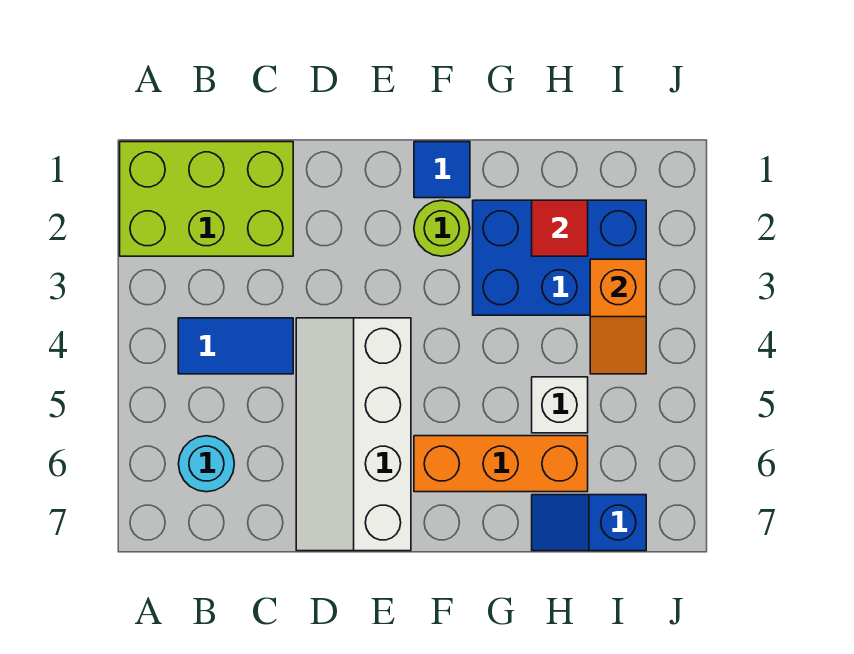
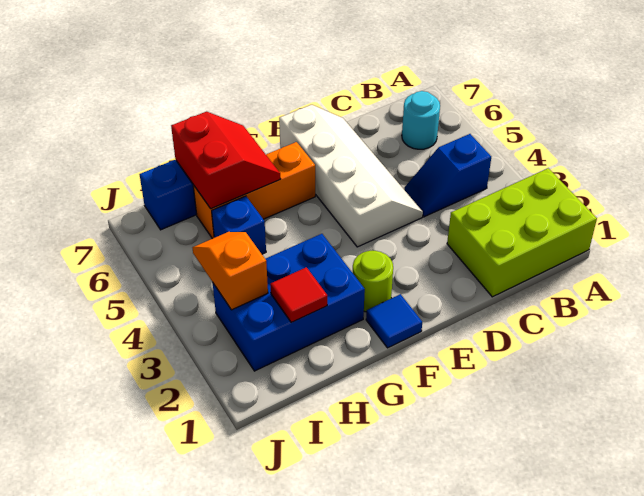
blue tile B4:C4 level 1 -> blue slope B4:C4 level 1 top B
none -> red slope G6:H7 level 2 top H
white brick H5 level 1 -> blue brick H5 level 1

